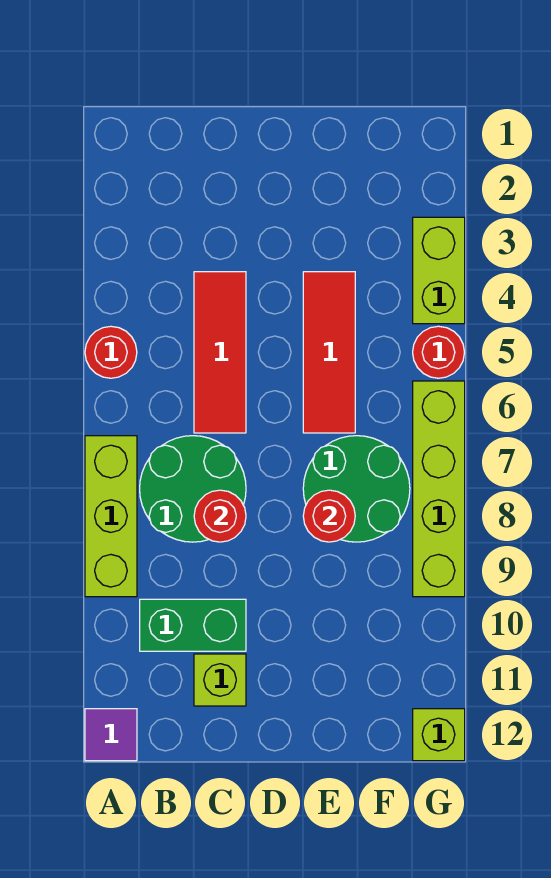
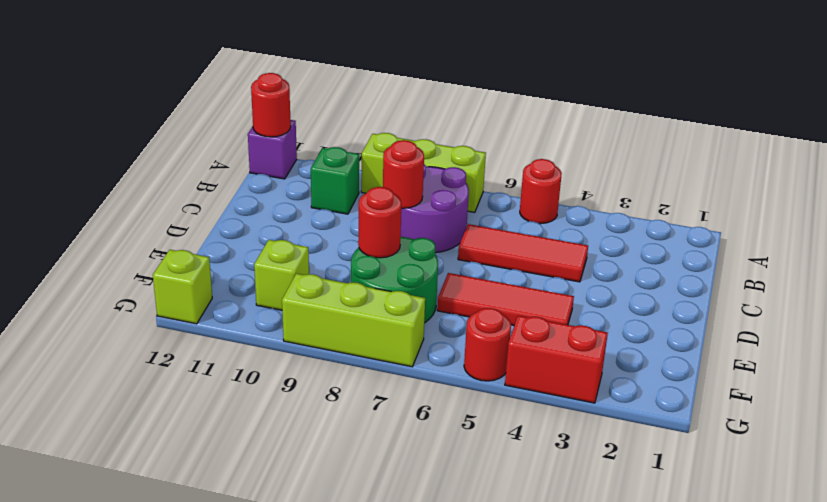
purple tile A12 level 1 -> purple brick A12 level 1
none -> red round brick A12 level 2
green round brick B7:C8 level 1 -> purple round brick B7:C8 level 1
green brick B10:C10 level 1 -> green brick B10 level 1
lime brick C11 level 1 -> lime brick F10 level 1
lime brick G3:G4 level 1 -> red brick G3:G4 level 1
lime brick G6:G9 level 1 -> lime brick G7:G9 level 1

